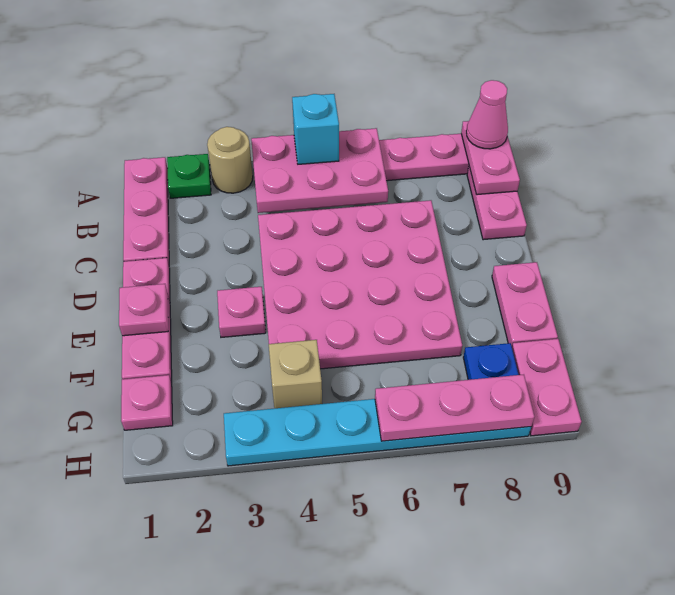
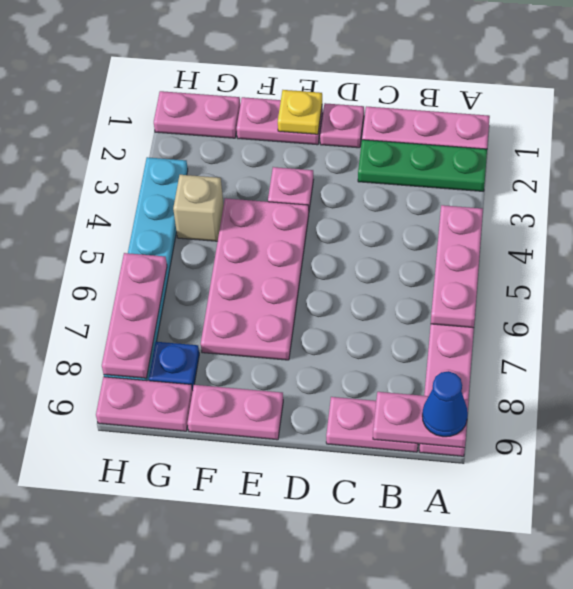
green plate A2 level 1 -> green plate A2:C2 level 1
tan round brick A3 level 1 -> none
pink plate A4:B6 level 2 -> pink plate A4:A6 level 2
cyan brick A5 level 3 -> none
pink cone A9 level 3 -> blue cone A9 level 3
pink plate C4:F7 level 1 -> pink plate E4:F7 level 1
pink plate E1 level 2 -> yellow plate E1 level 2
pink plate G1 level 1 -> pink plate G1:H1 level 1

